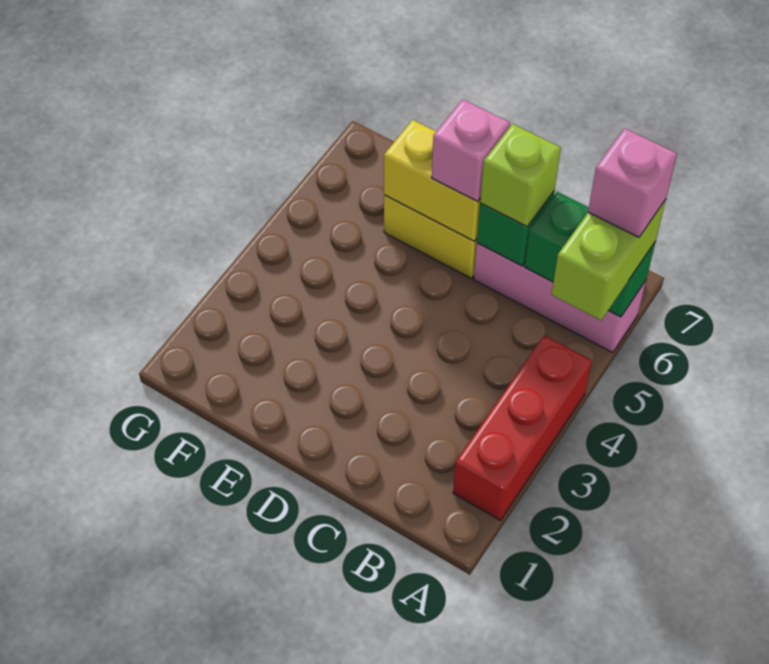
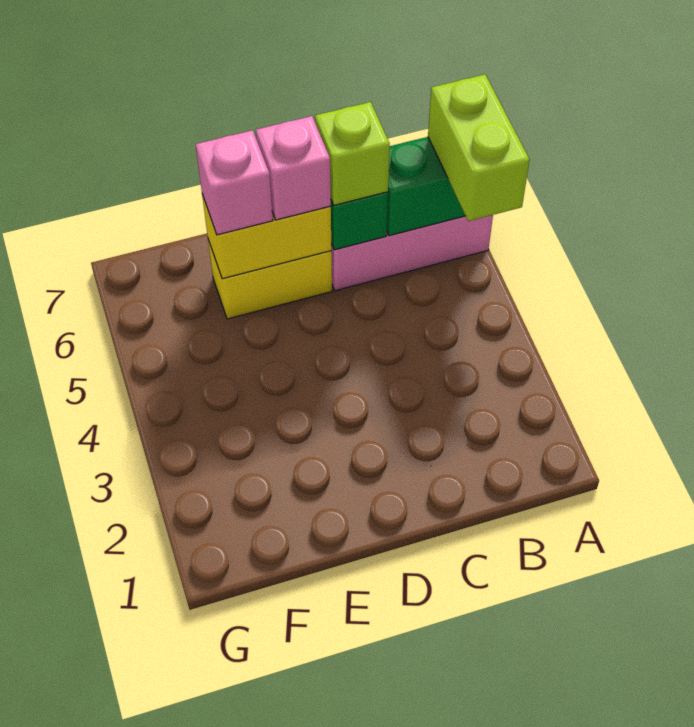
red brick A2:A4 level 1 -> none
pink brick A6 level 4 -> pink brick E6 level 3

